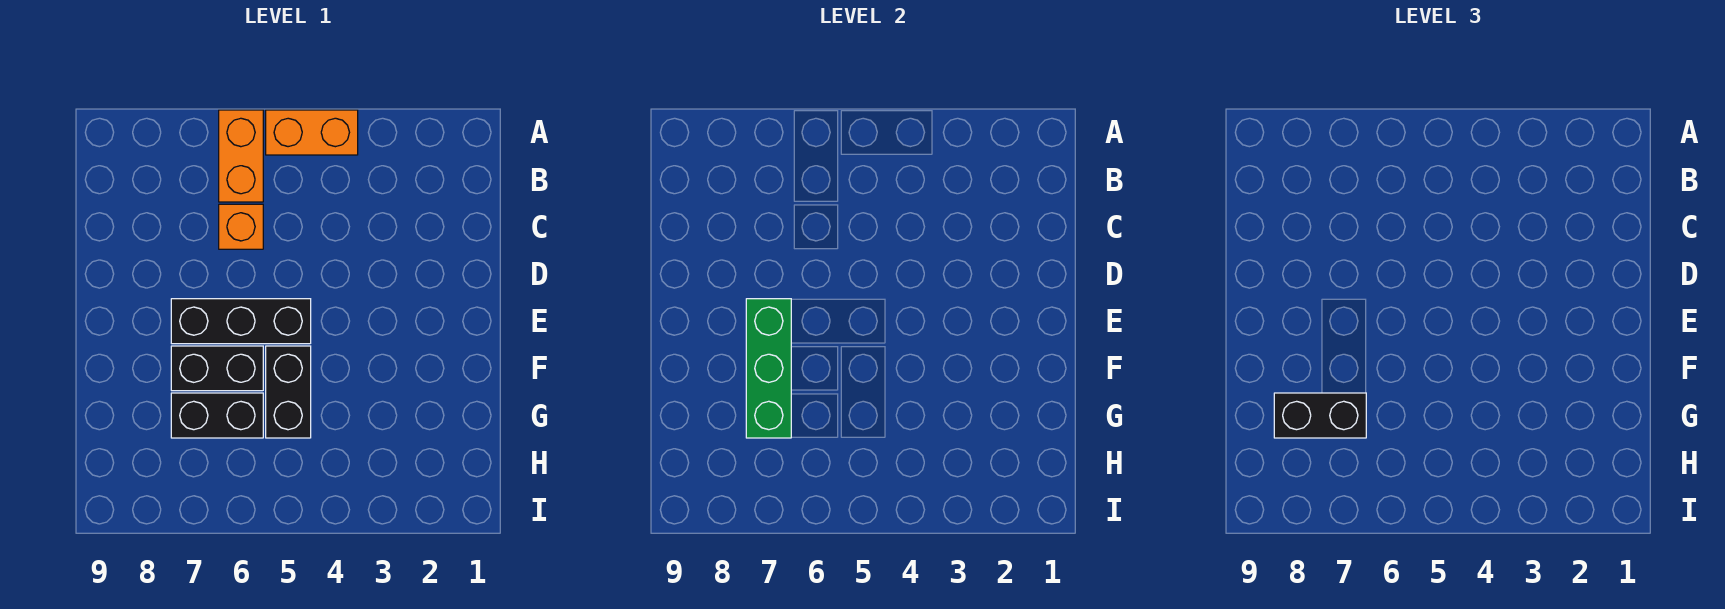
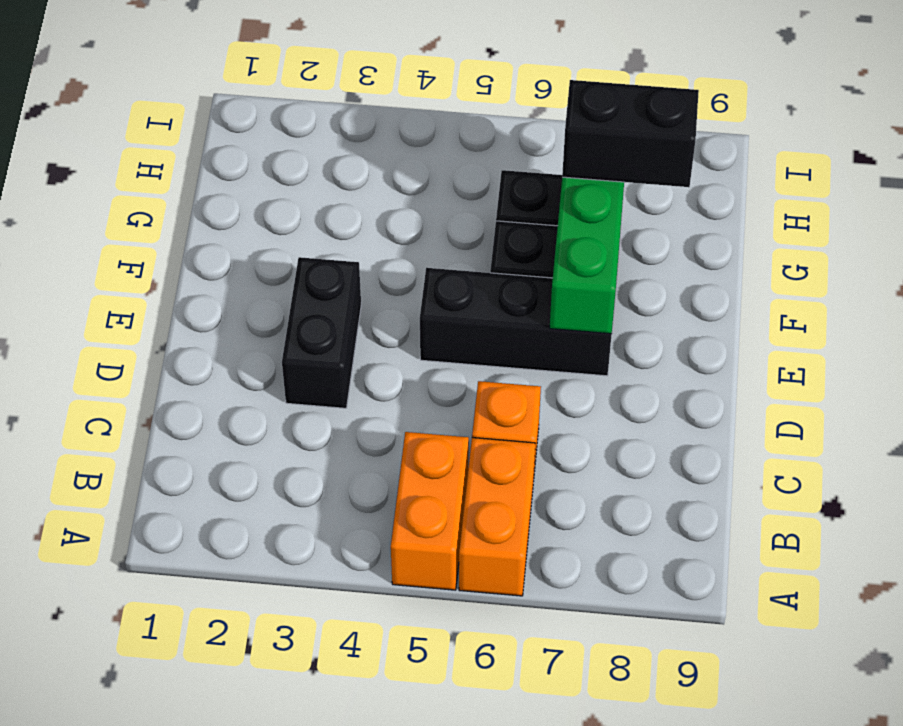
orange brick A4:A5 level 1 -> orange brick A5:B5 level 1
black brick F5:G5 level 1 -> black brick D3:E3 level 1

